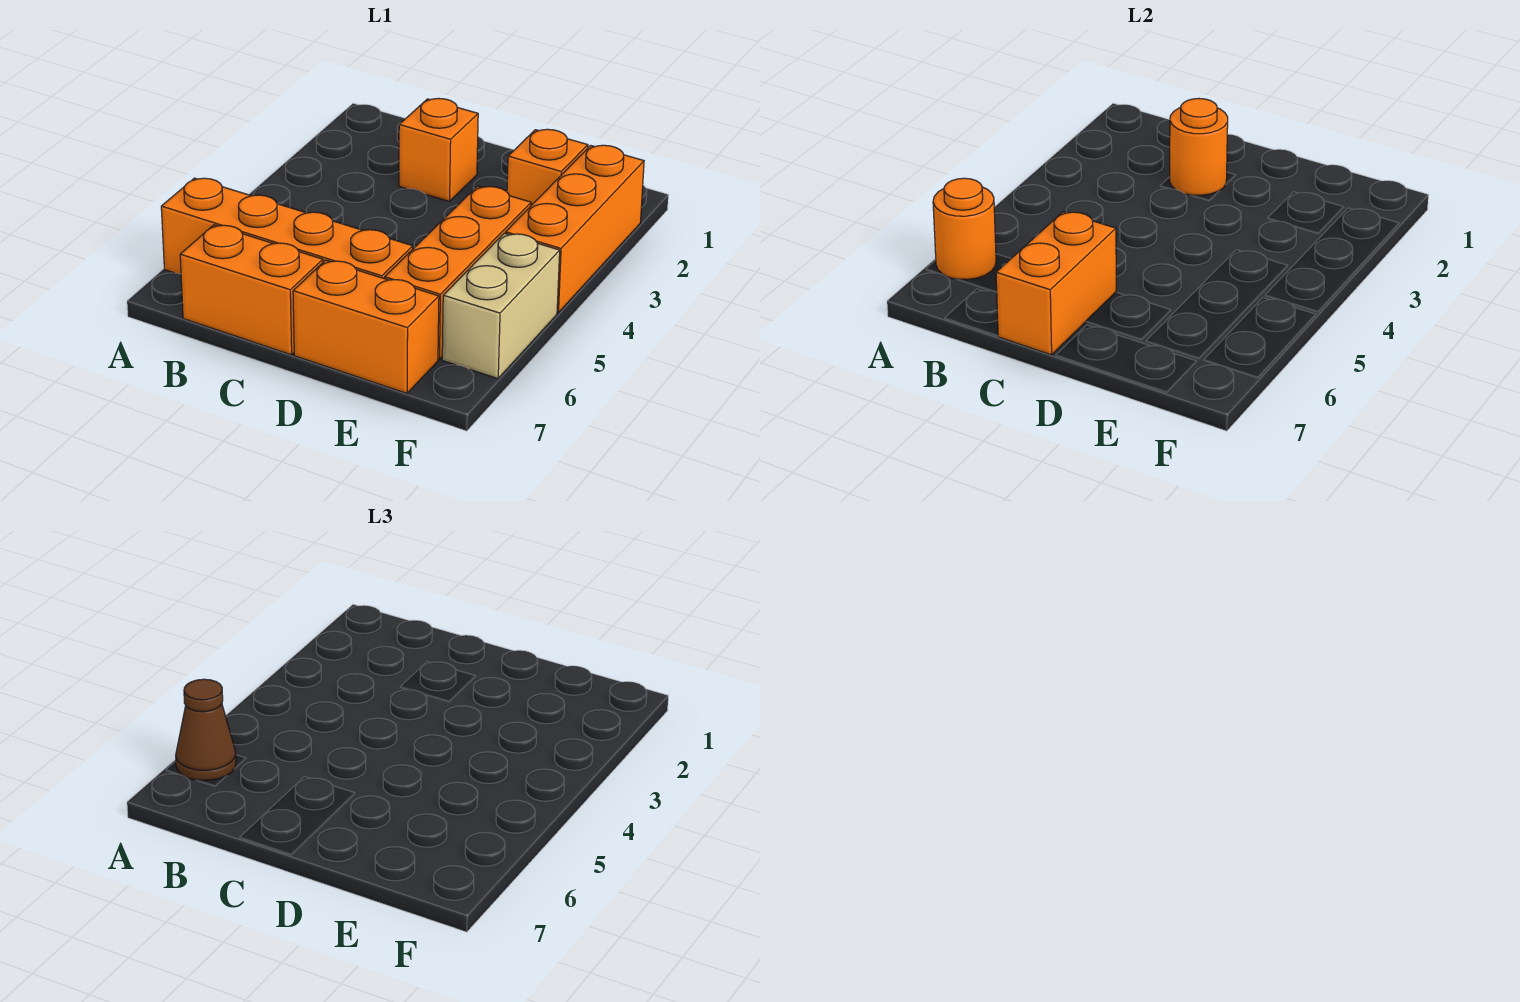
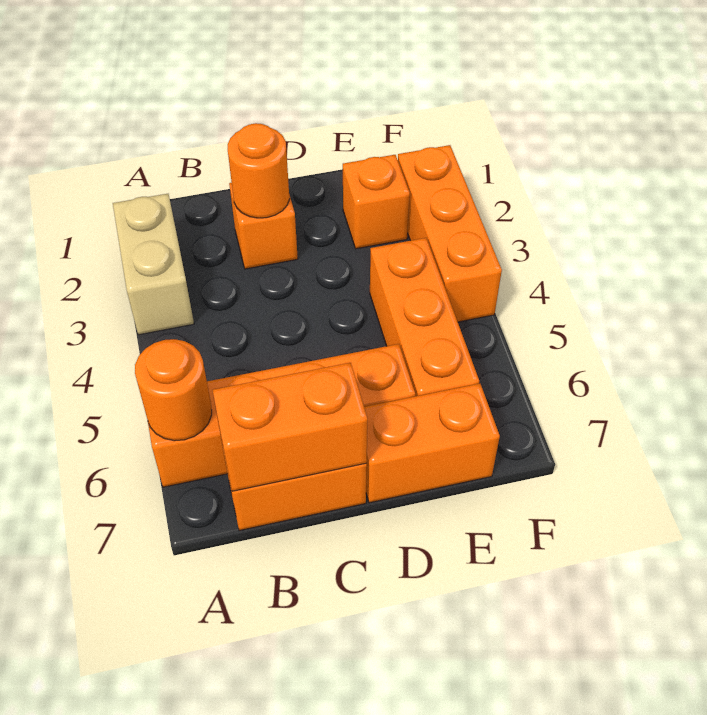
brown cone A6 level 3 -> none
orange brick C6:C7 level 2 -> orange brick B7:C7 level 2
tan brick F5:F6 level 1 -> tan brick A2:A3 level 1

